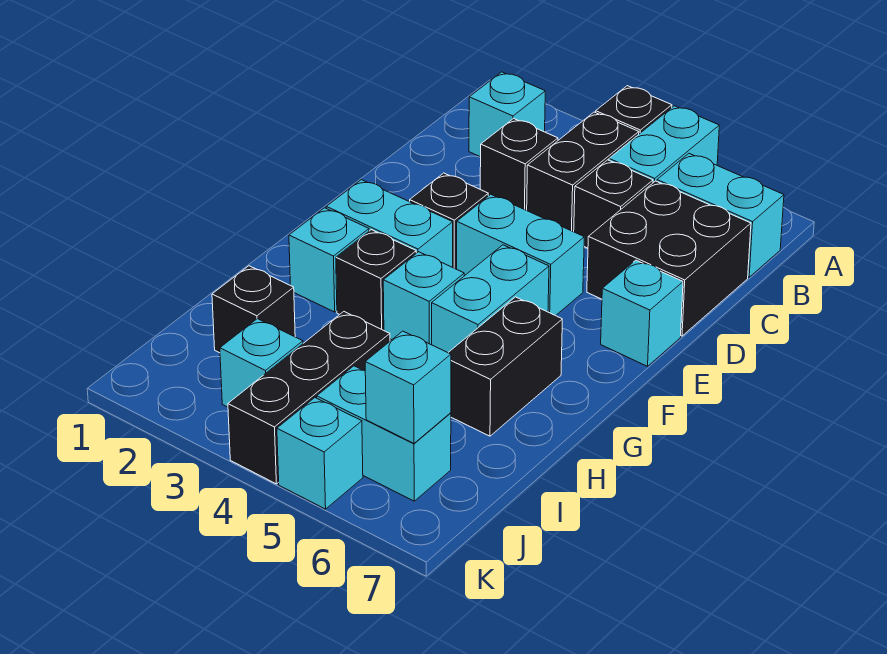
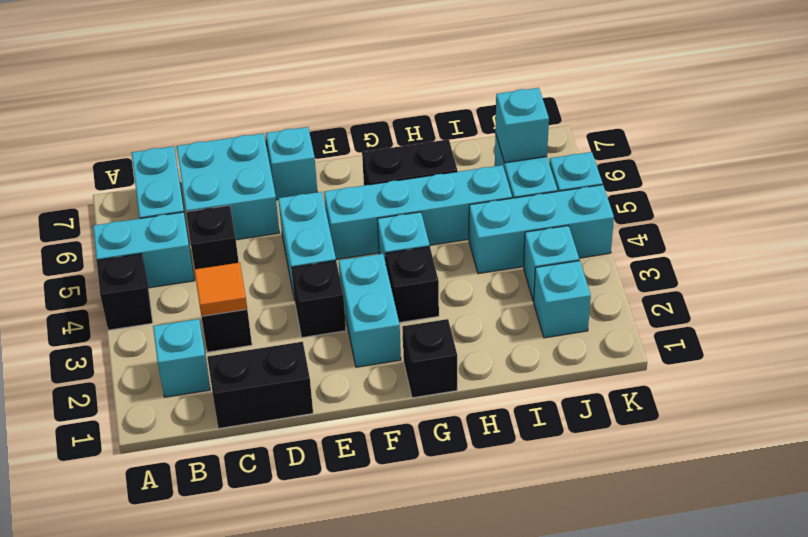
black brick B4:C4 level 1 -> black brick C1:D1 level 1
none -> orange tile C3 level 2
black brick C6:D7 level 1 -> cyan brick C6:D7 level 1
cyan brick F5:G5 level 1 -> cyan brick F5:I5 level 1
cyan brick G2 level 1 -> cyan brick J2 level 1
black brick I2 level 1 -> black brick G1 level 1
black brick I4:K4 level 1 -> cyan brick I4:K4 level 1

